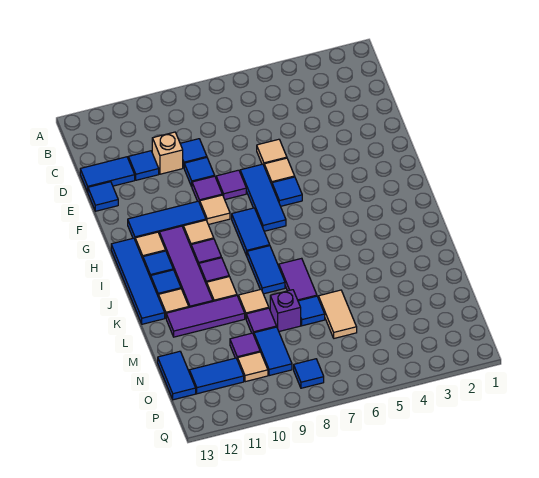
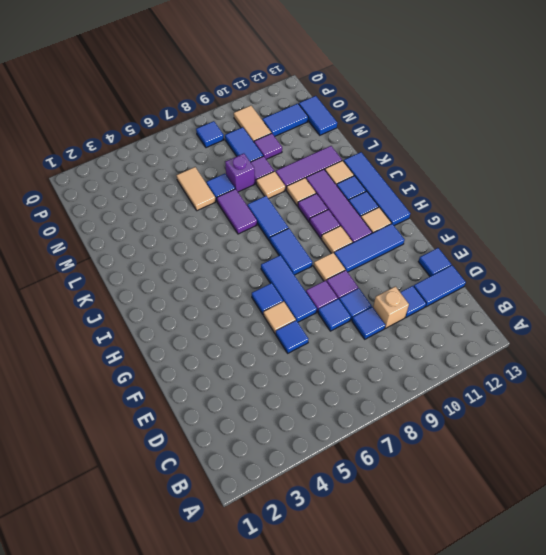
tan tile E6 level 1 -> blue tile E6 level 1
none -> blue tile E8 level 1
tan tile O10 level 1 -> tan tile O10:P10 level 1

